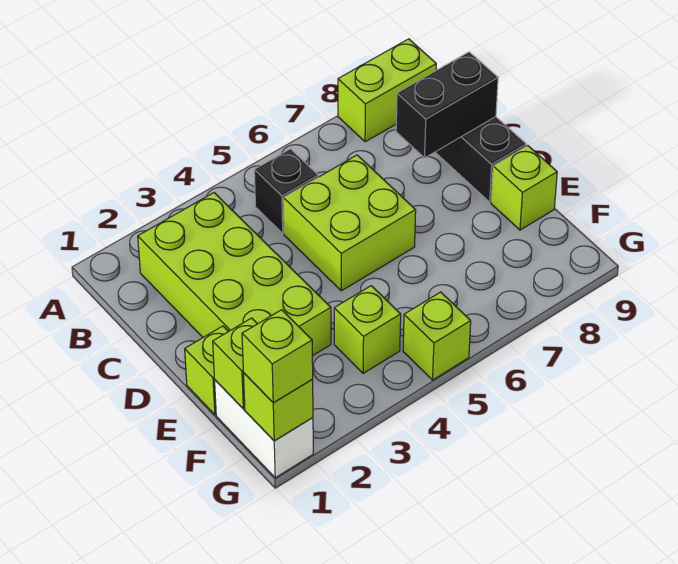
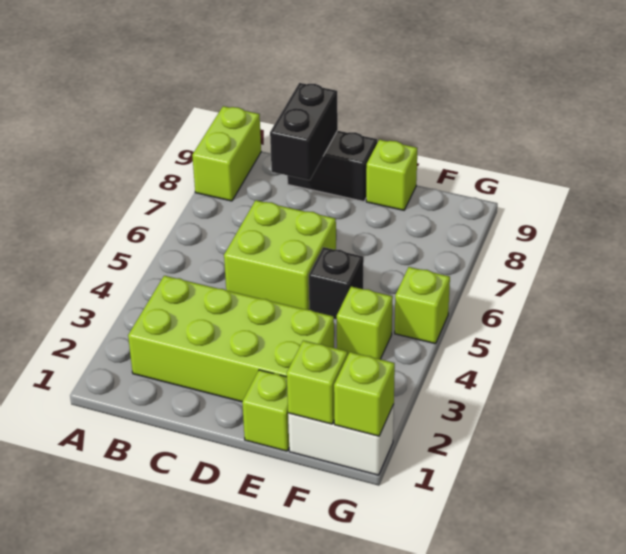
black brick B5 level 1 -> black brick E5 level 1
lime brick G1 level 3 -> none

